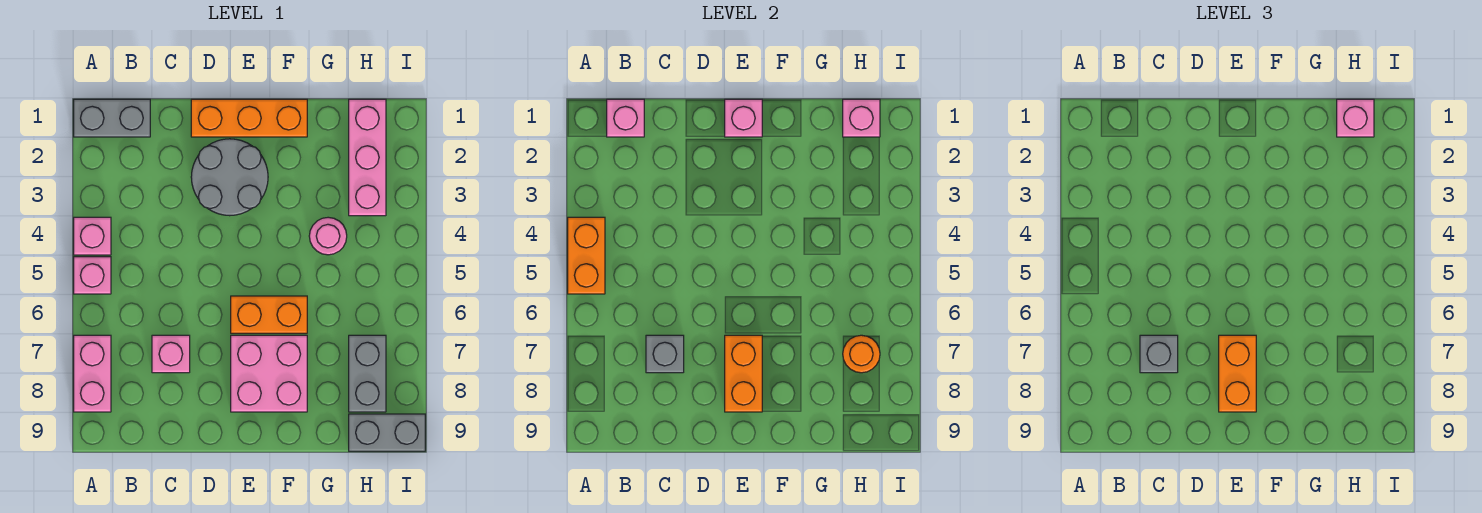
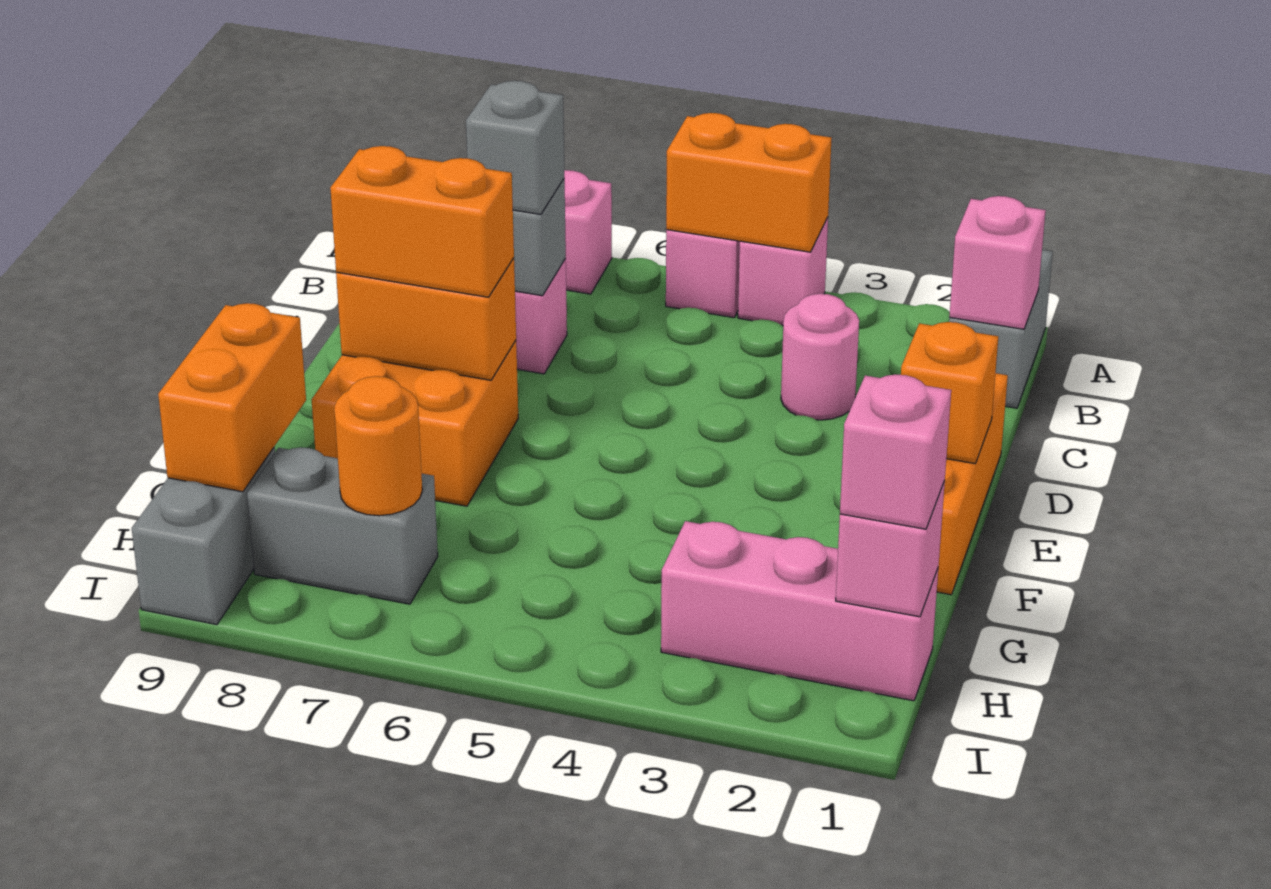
grey round brick D2:E3 level 1 -> none
pink brick E1 level 2 -> orange brick E1 level 2
orange brick E6:F6 level 1 -> orange brick G9:H9 level 2
pink brick E7:F8 level 1 -> orange brick E7:F8 level 1
pink round brick G4 level 1 -> pink round brick C3 level 1

